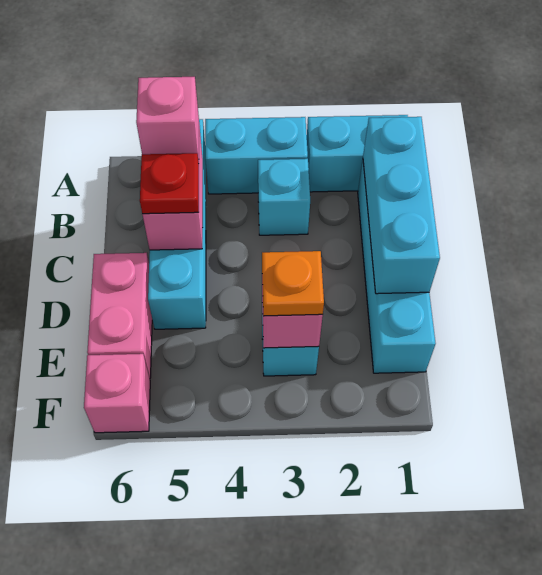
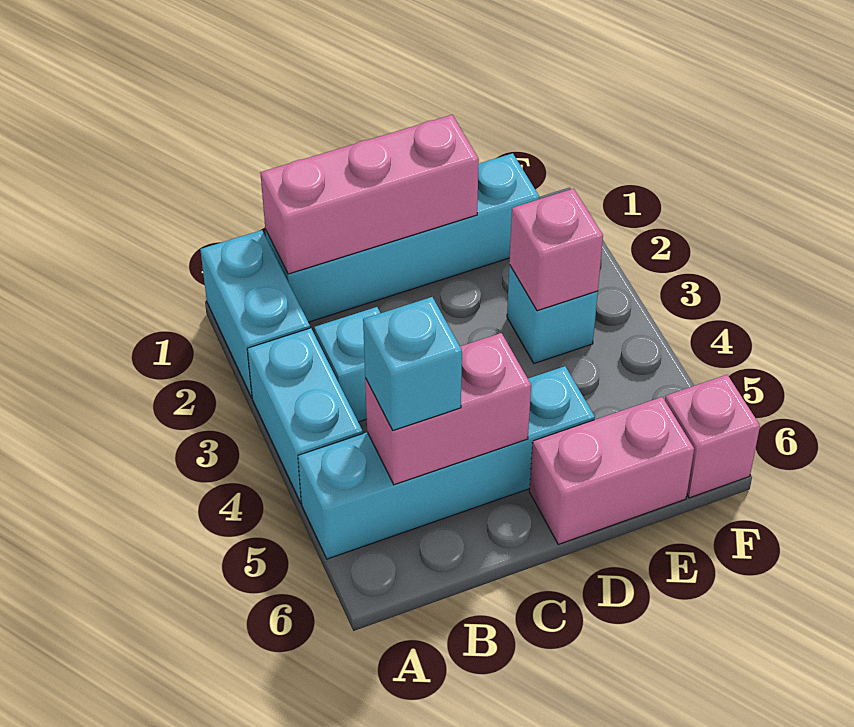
cyan brick B1:D1 level 2 -> pink brick B1:D1 level 2
pink brick B5 level 3 -> cyan brick B5 level 3
red plate C5 level 3 -> none
orange plate E3 level 3 -> none

